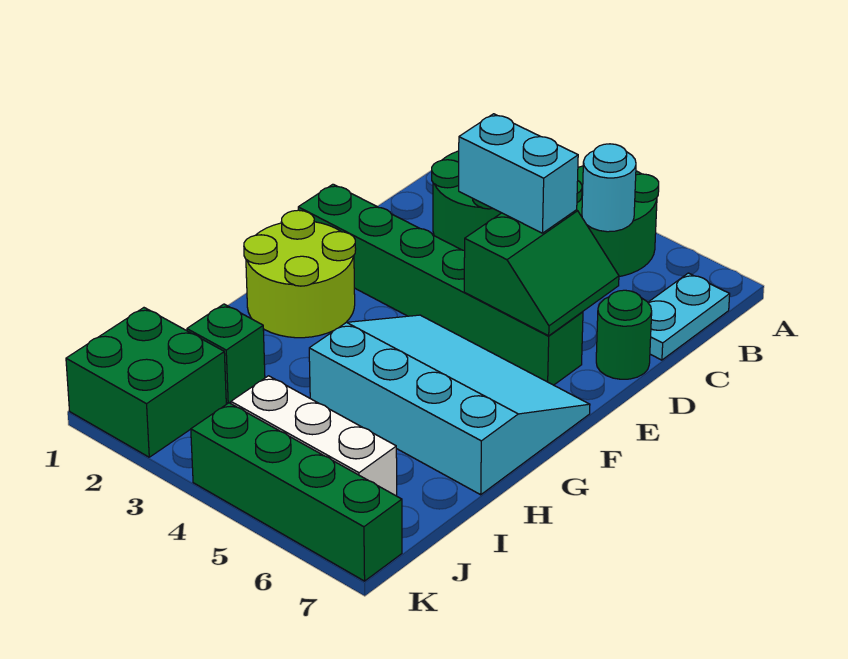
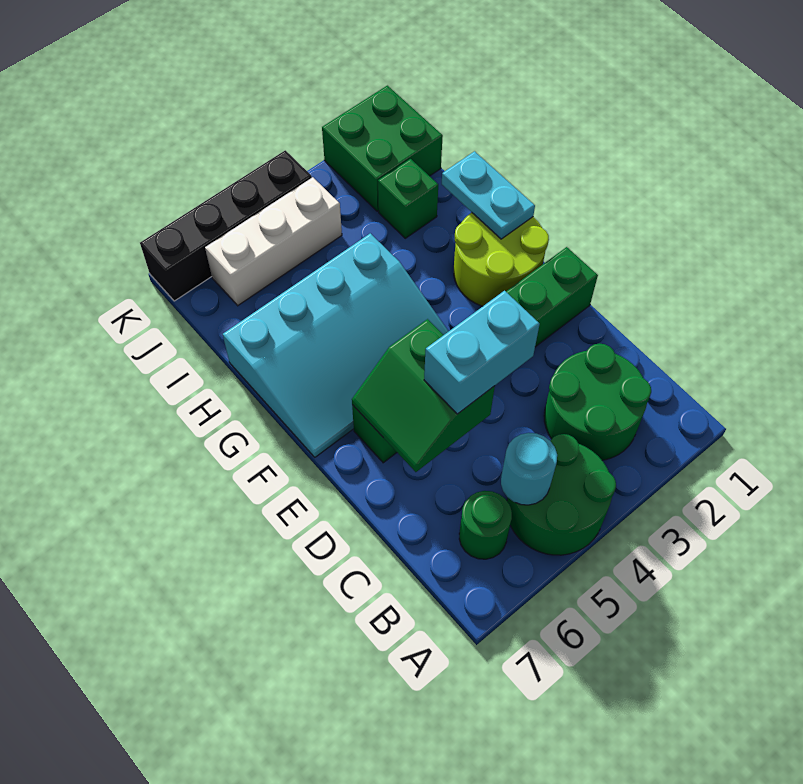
cyan plate B7:C7 level 1 -> cyan plate G1:H1 level 2
green round brick D7 level 1 -> green round brick B6 level 1
green brick K4:K7 level 1 -> black brick K4:K7 level 1

